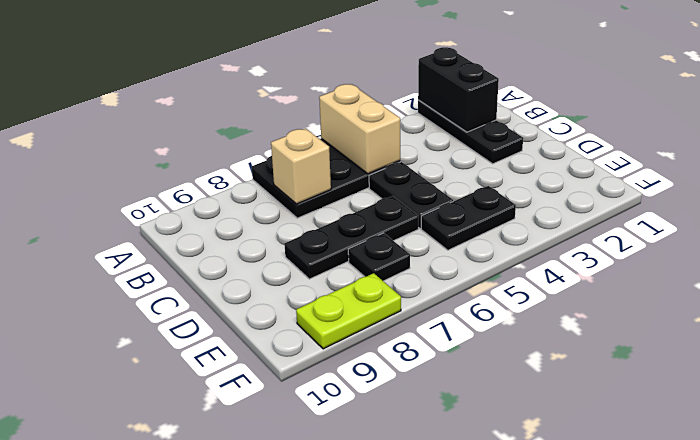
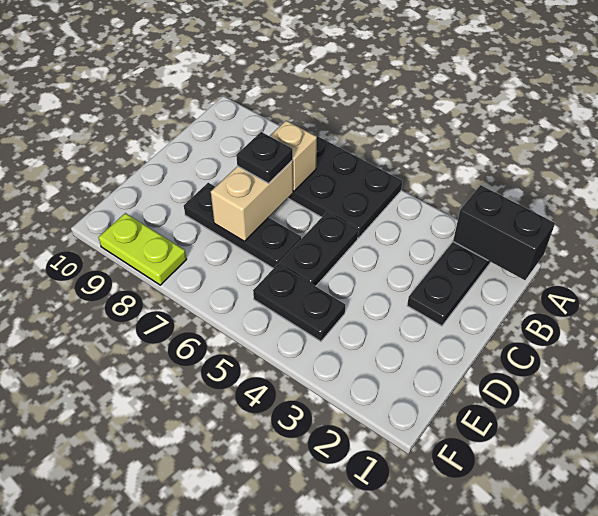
black brick A2:B2 level 2 -> black brick A1:A2 level 2
tan brick A5:B5 level 2 -> tan brick C7:D7 level 2
black plate E7 level 1 -> black plate C7 level 3

